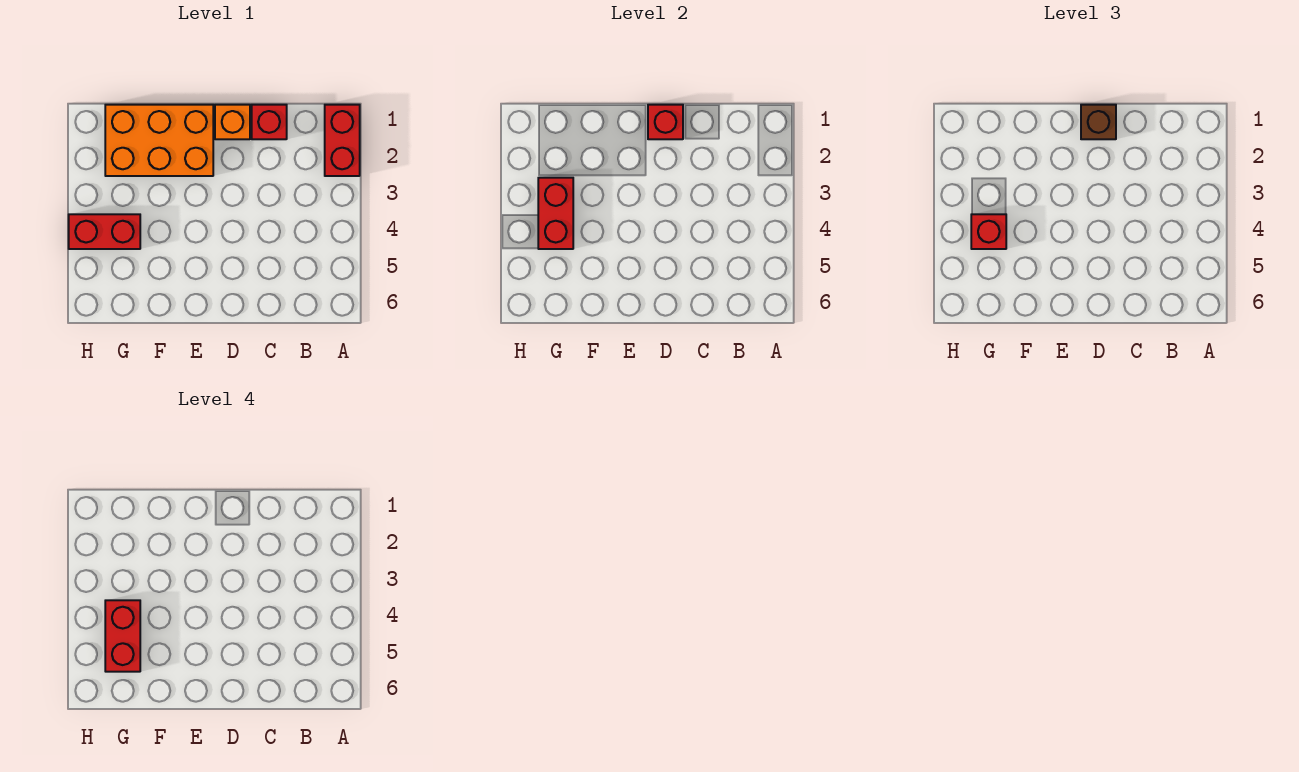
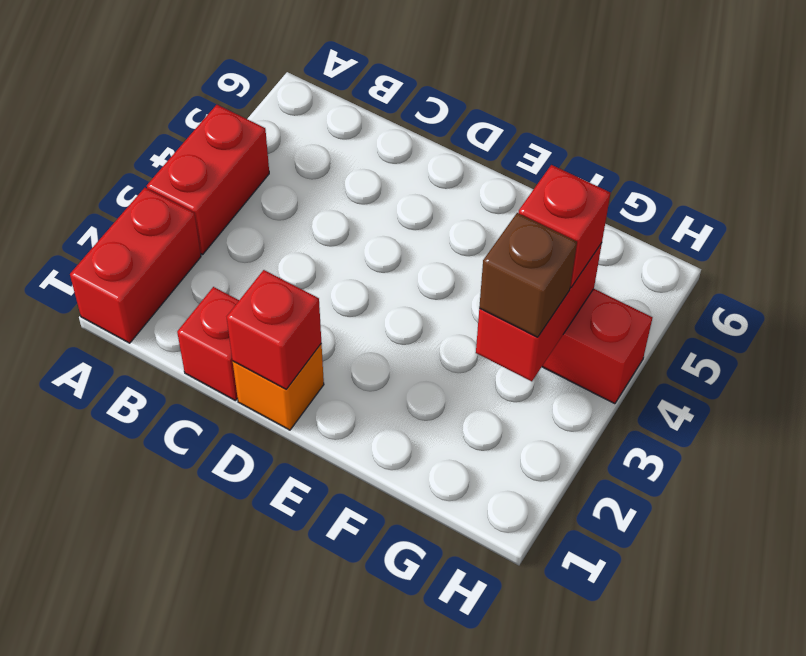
brown brick D1 level 3 -> brown brick G3 level 3
orange brick E1:G2 level 1 -> none
red brick G4:G5 level 4 -> red brick A3:A4 level 1

